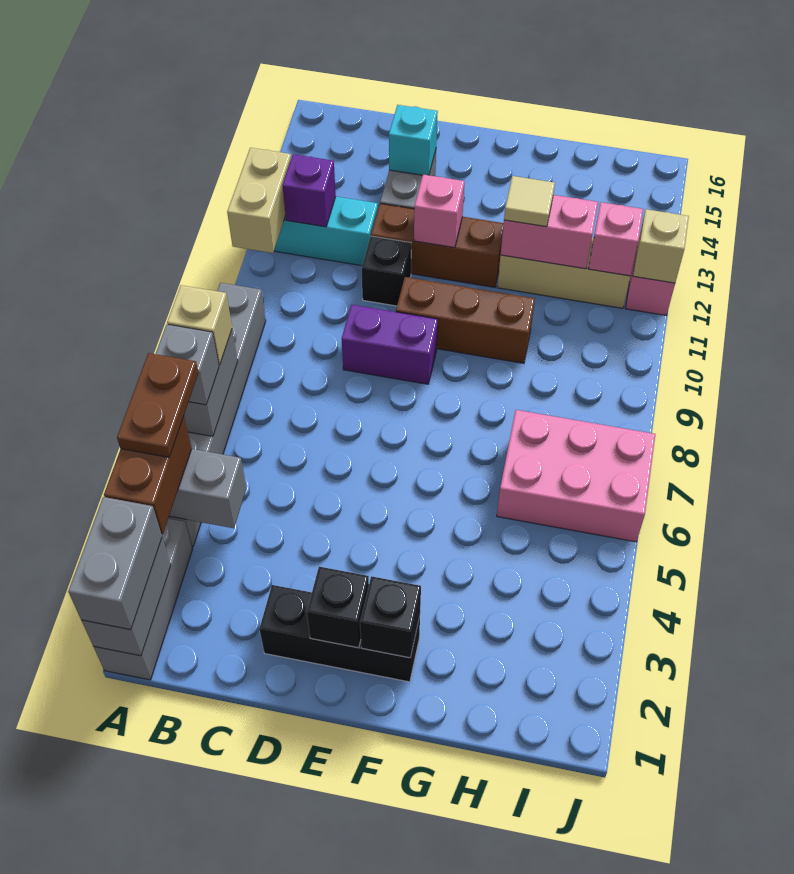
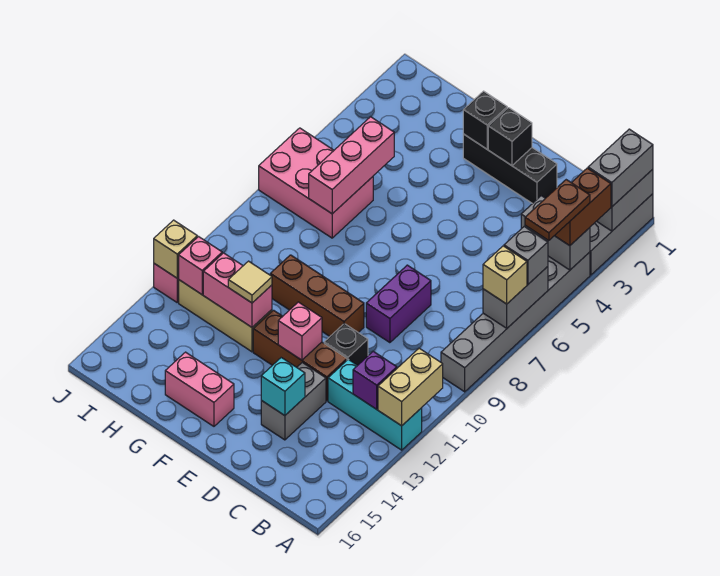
purple brick D9:E9 level 1 -> purple brick D8:D9 level 1
none -> pink brick F15:G15 level 1
none -> pink brick H5:H7 level 2

